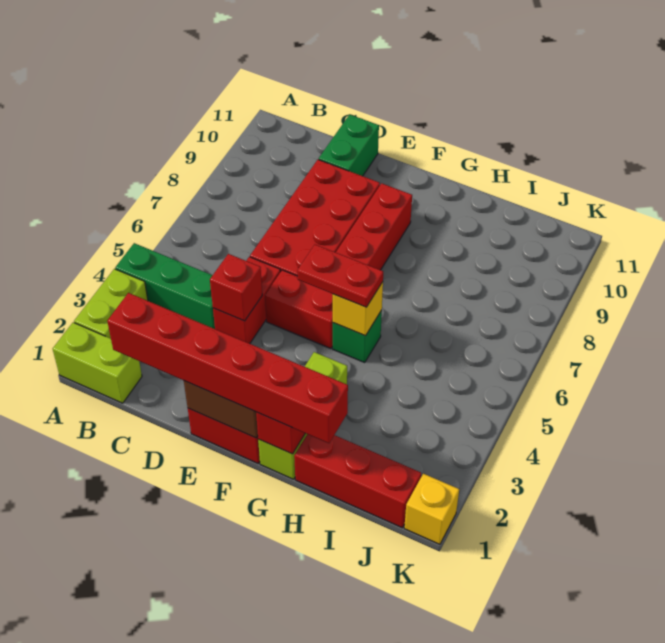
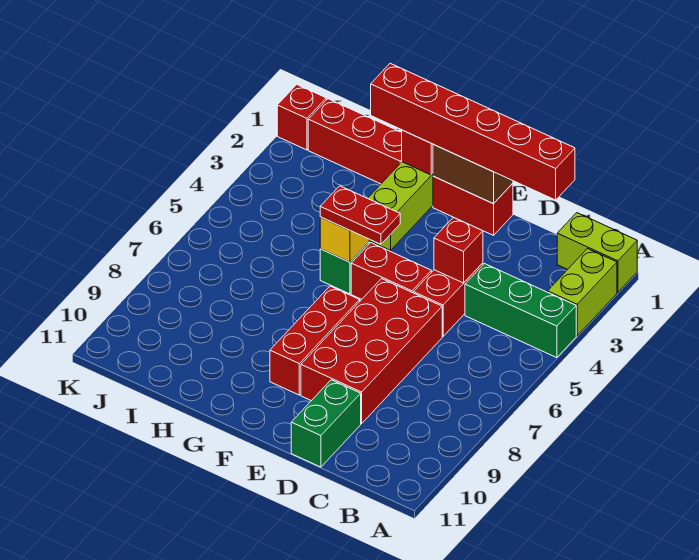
yellow brick K1 level 1 -> red brick K1 level 1

